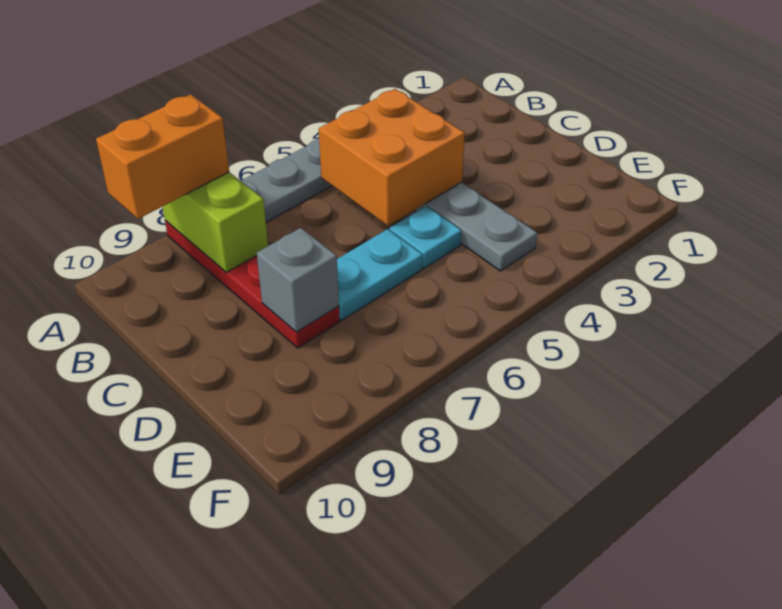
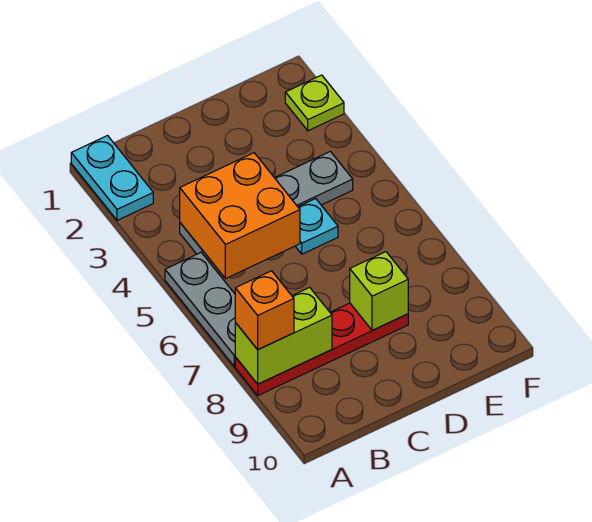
orange brick A8:A9 level 3 -> orange brick A8 level 3
cyan plate D6:D7 level 1 -> cyan plate A1:A2 level 1
grey brick D8 level 2 -> lime brick D8 level 2
none -> lime plate F2 level 1

